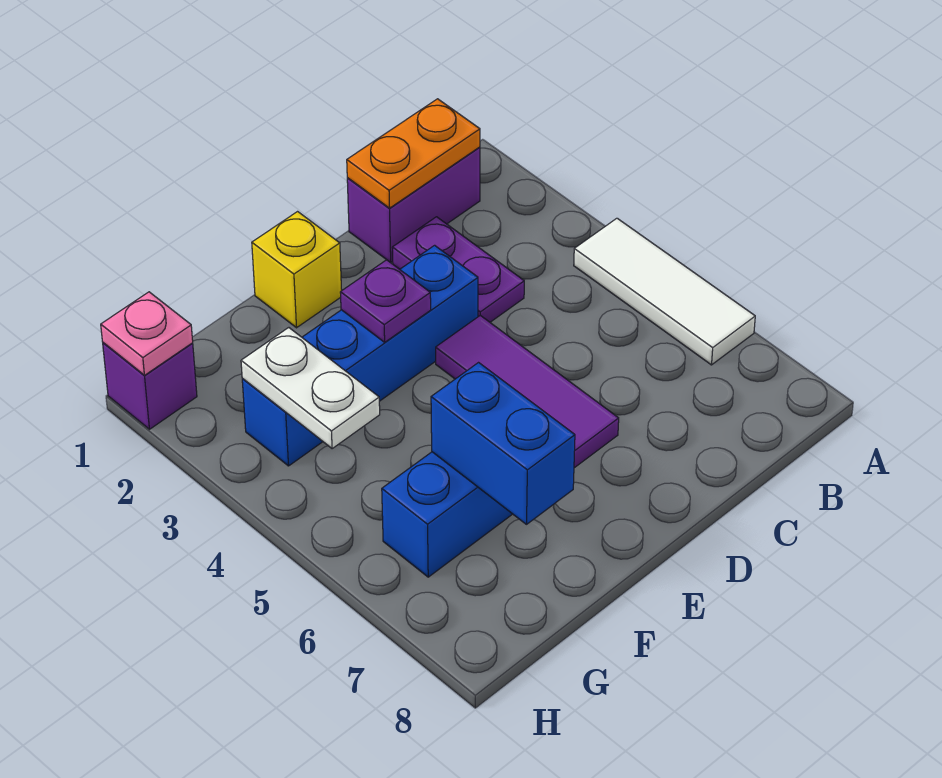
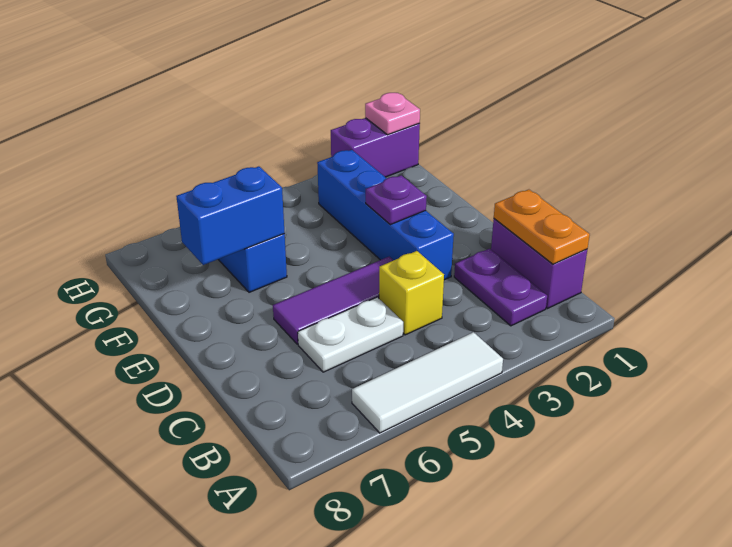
purple plate C2:C3 level 1 -> purple plate B2:C2 level 1
yellow brick E1 level 1 -> yellow brick C4 level 1
white plate G3:G4 level 2 -> white plate C5:C6 level 1
purple brick H1 level 1 -> purple brick H1:H2 level 1

